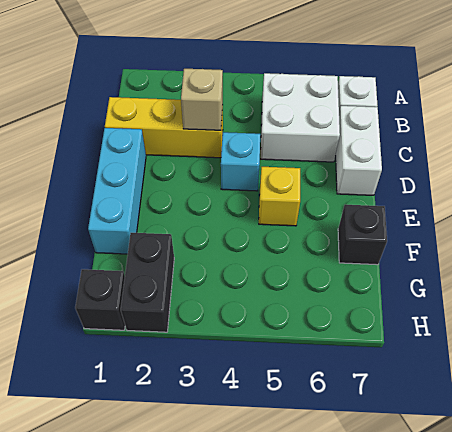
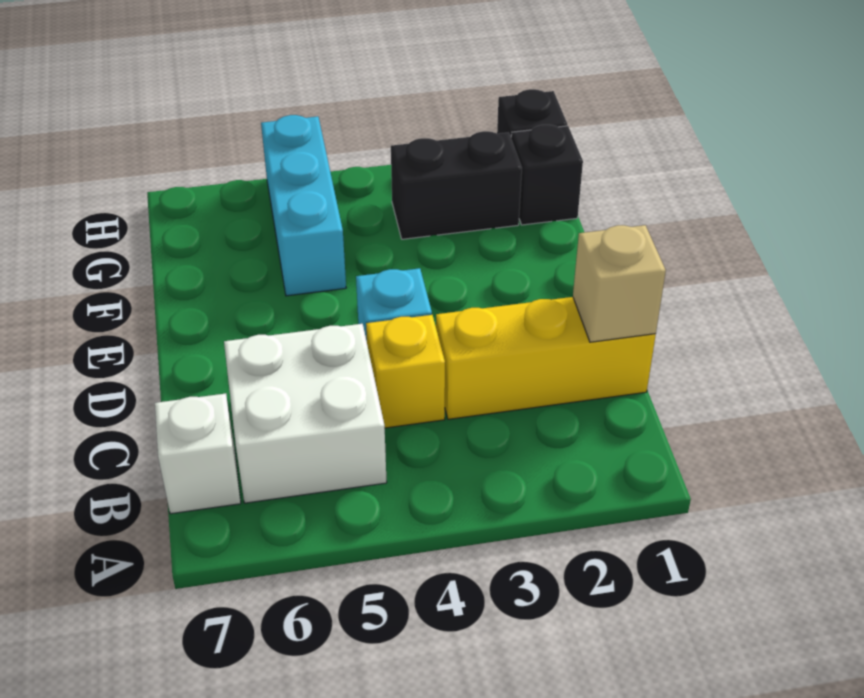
tan brick C3 level 2 -> tan brick C1 level 2
white brick C7:D7 level 1 -> none
cyan brick D1:F1 level 1 -> cyan brick F5:H5 level 1
yellow brick E5 level 1 -> yellow brick C4 level 1
black brick F7 level 1 -> black brick G1 level 1
black brick G2:H2 level 1 -> black brick G2:G3 level 1

